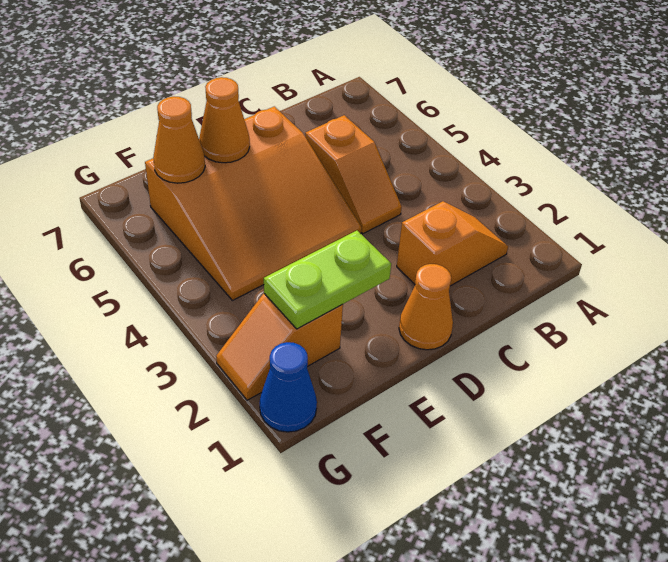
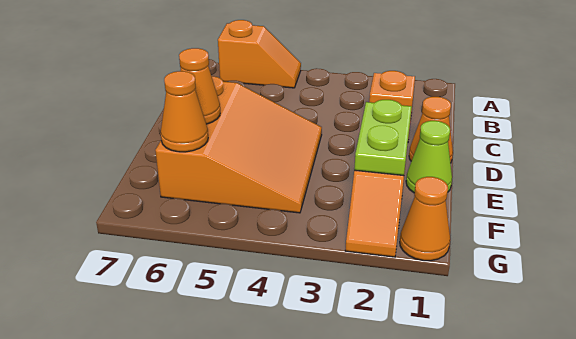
orange slope C4:C5 level 1 top 5 -> orange slope A5:A6 level 1 top 6
none -> lime cone E1 level 1
blue cone G1 level 1 -> orange cone G1 level 1

